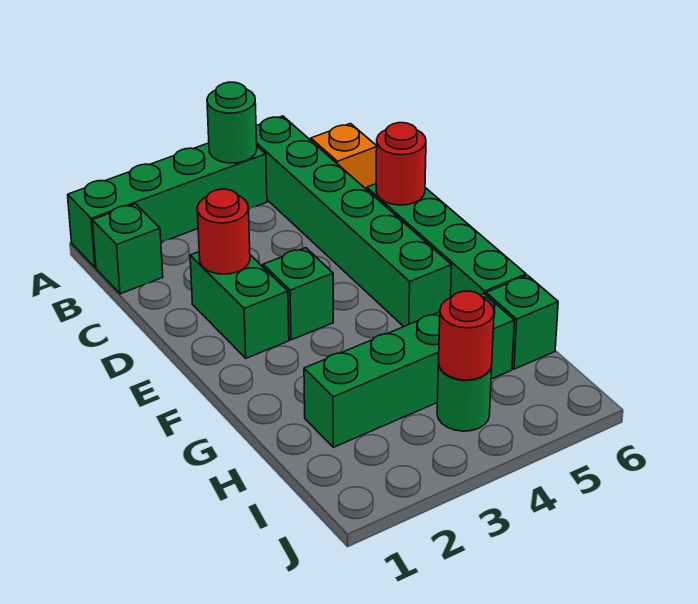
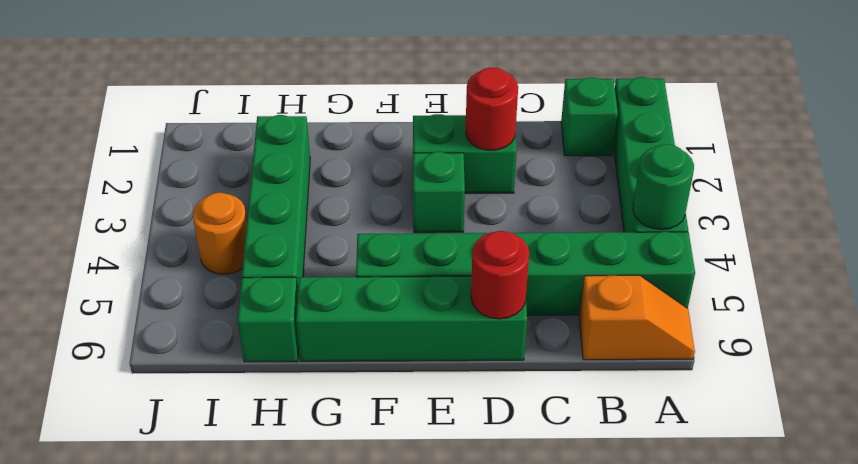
green round brick I4 level 1 -> orange round brick I4 level 1
red round brick I4 level 2 -> none

